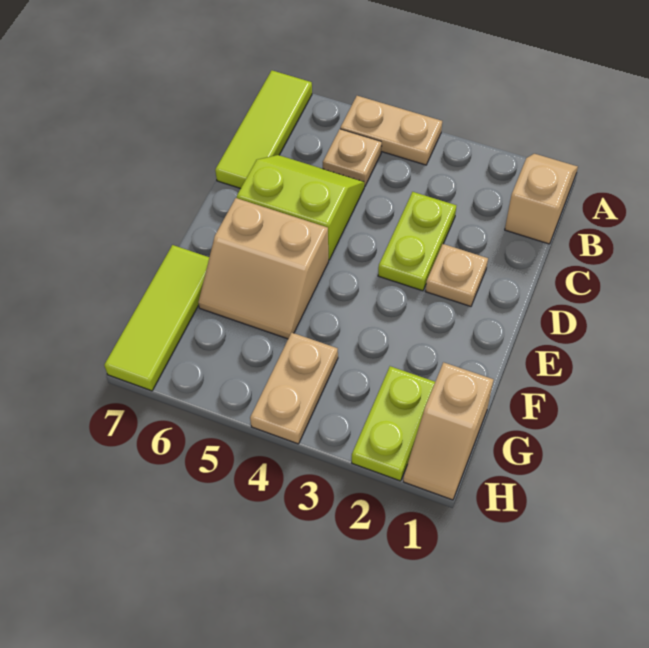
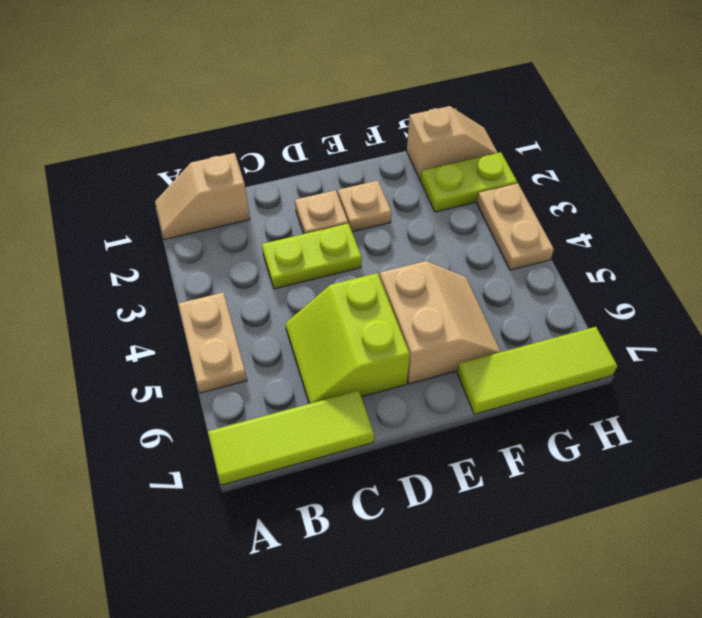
tan plate B5 level 1 -> tan plate E2 level 1
tan plate G4:H4 level 1 -> tan plate H3:H4 level 1

